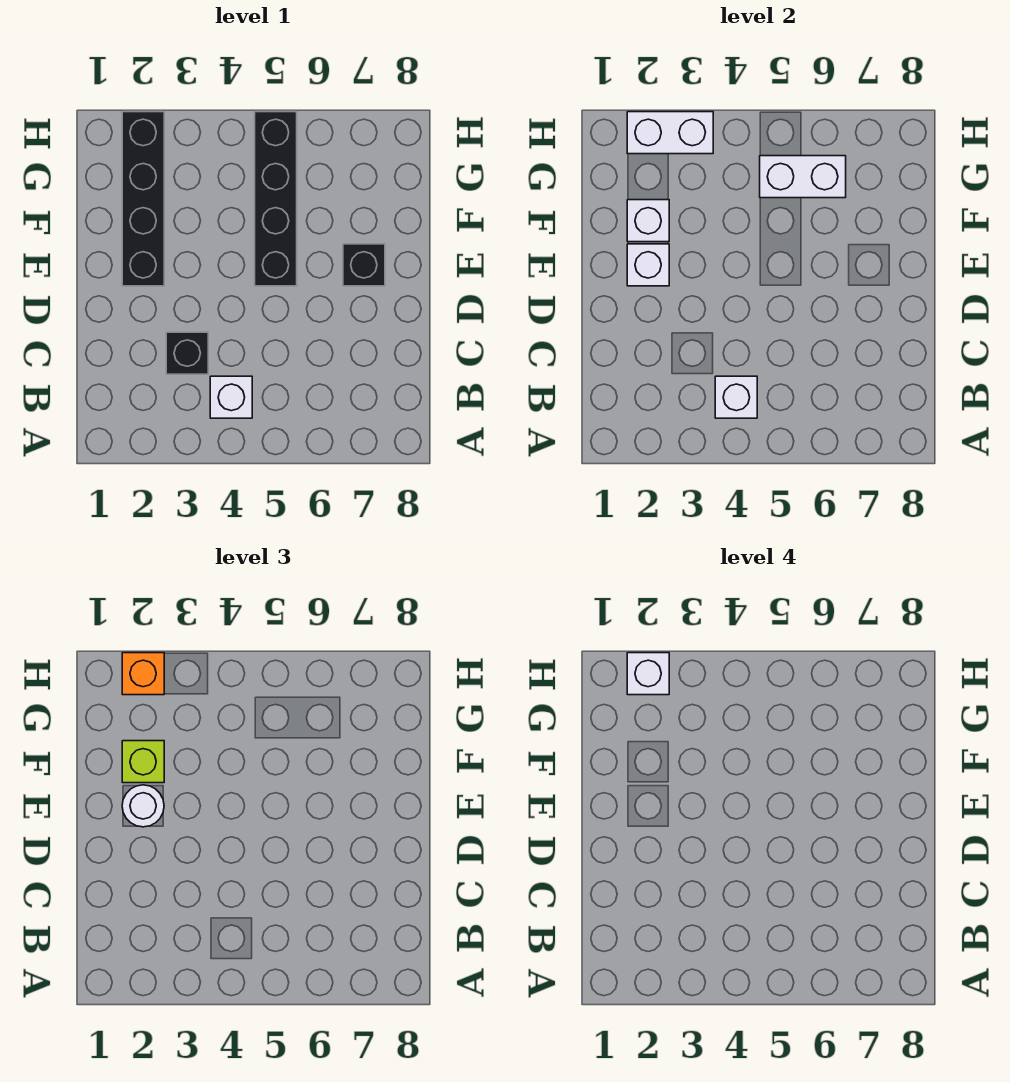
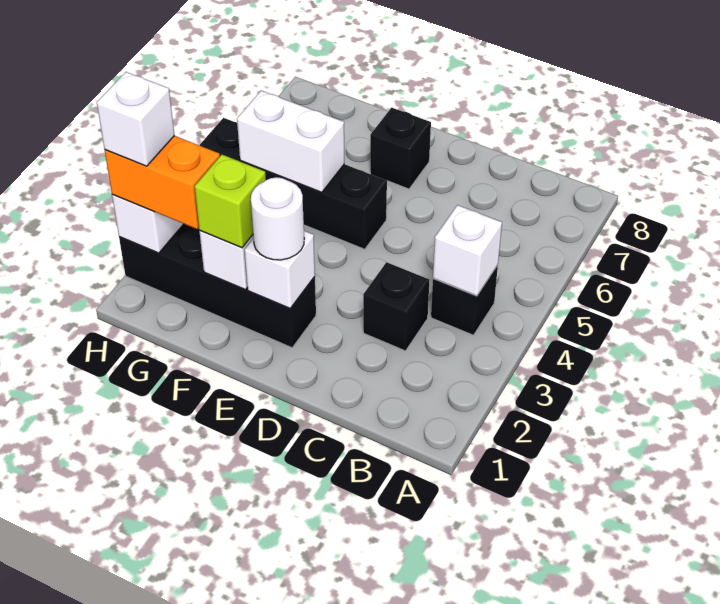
white brick B4 level 1 -> black brick B4 level 1
white brick G5:G6 level 2 -> white brick F5:G5 level 2
orange brick H2 level 3 -> orange brick G2:H2 level 3

